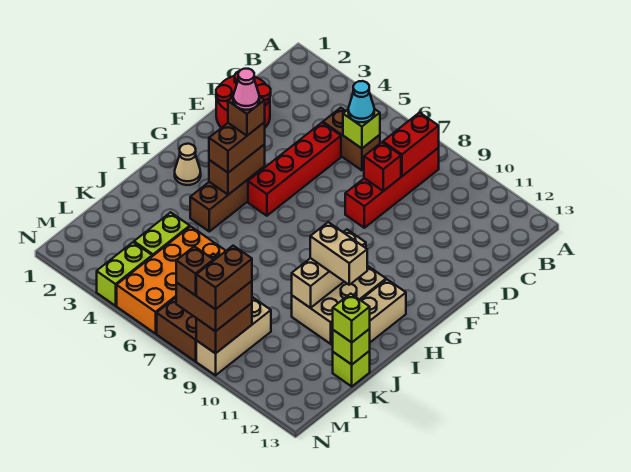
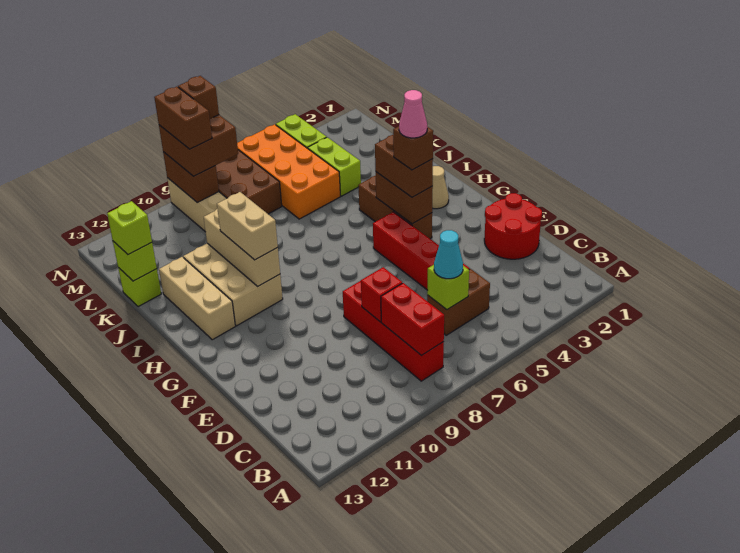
tan brick I10:I11 level 3 -> tan brick H10:I10 level 3

